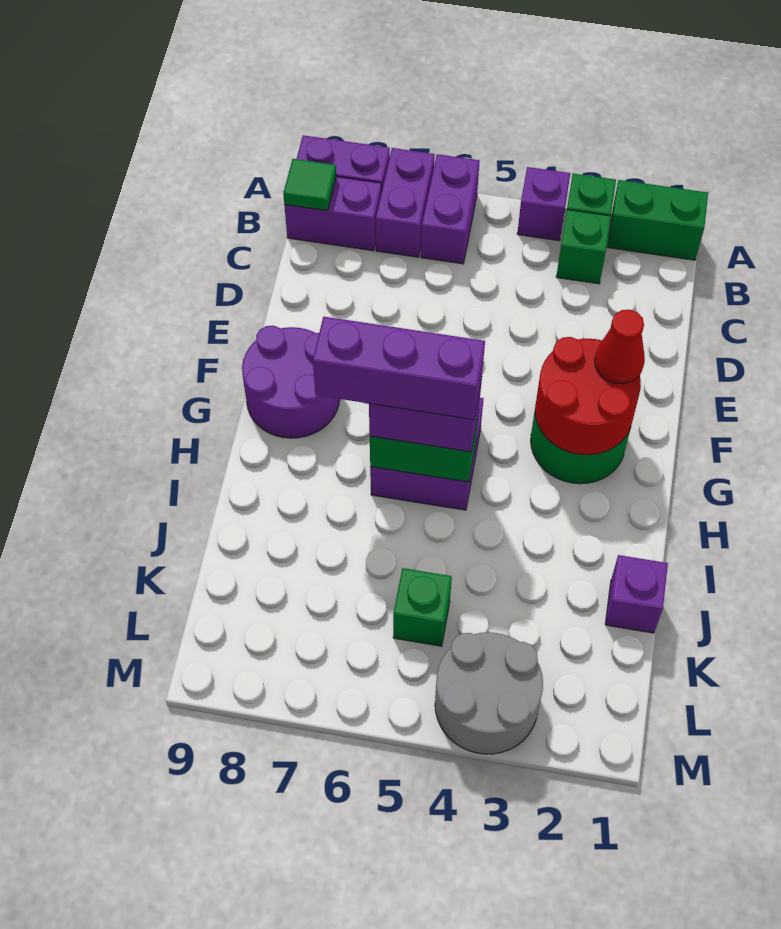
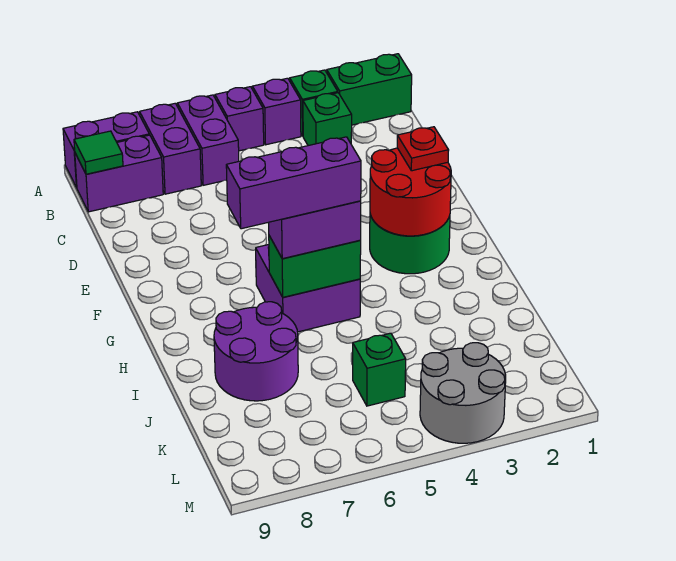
red cone F2 level 3 -> red plate F2 level 3
purple round brick F8:G9 level 1 -> purple round brick I7:J8 level 1
purple brick J1 level 1 -> purple brick A5 level 1

